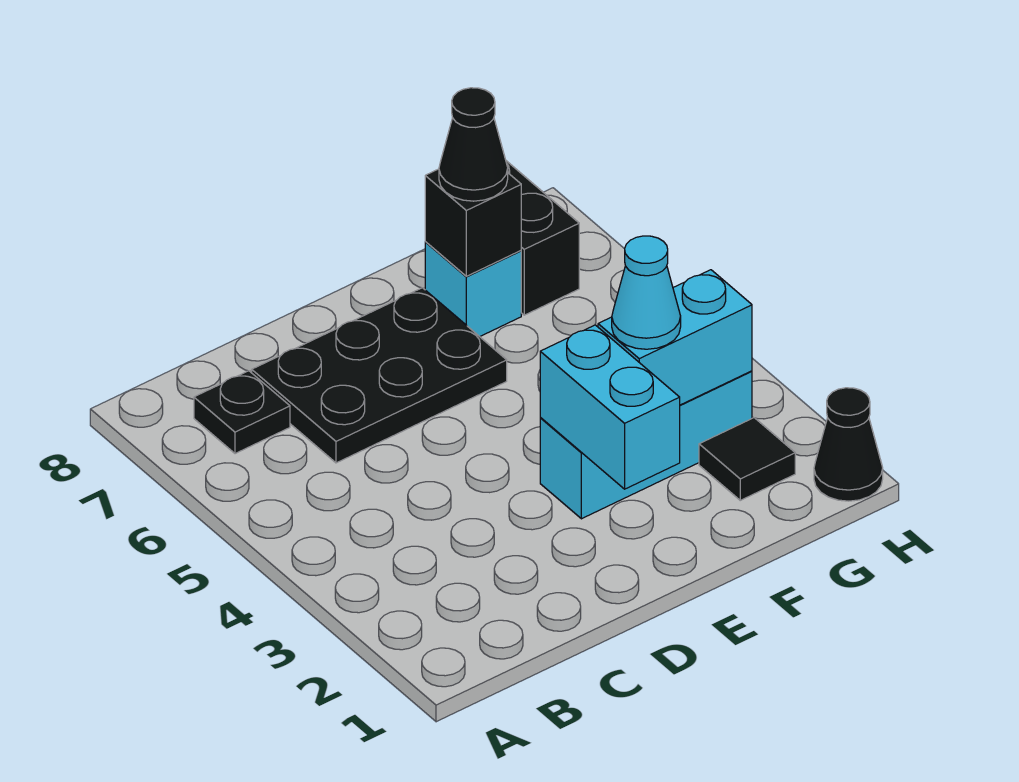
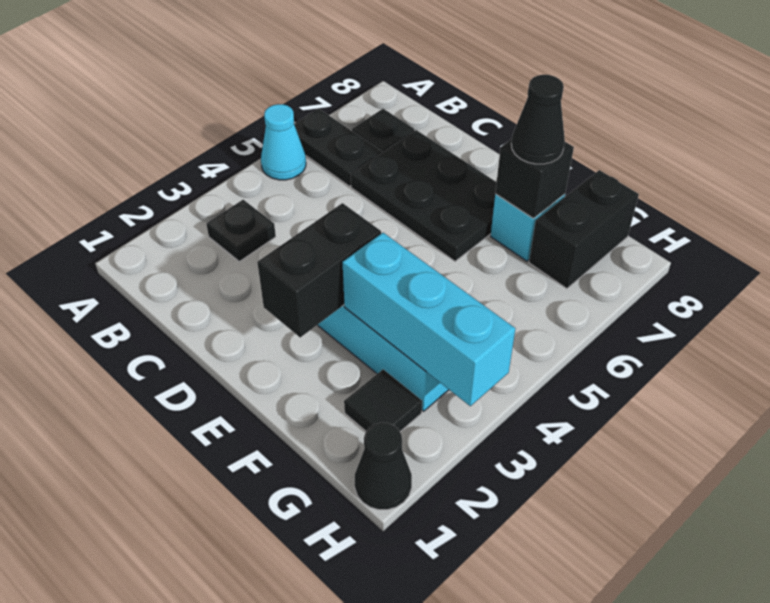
none -> black plate A6:B6 level 1
none -> black plate B3 level 1
cyan brick E2:E3 level 2 -> black brick E2:E3 level 2
cyan brick F3:G3 level 2 -> cyan brick F3:H3 level 2
cyan cone F3 level 3 -> cyan cone A5 level 1

